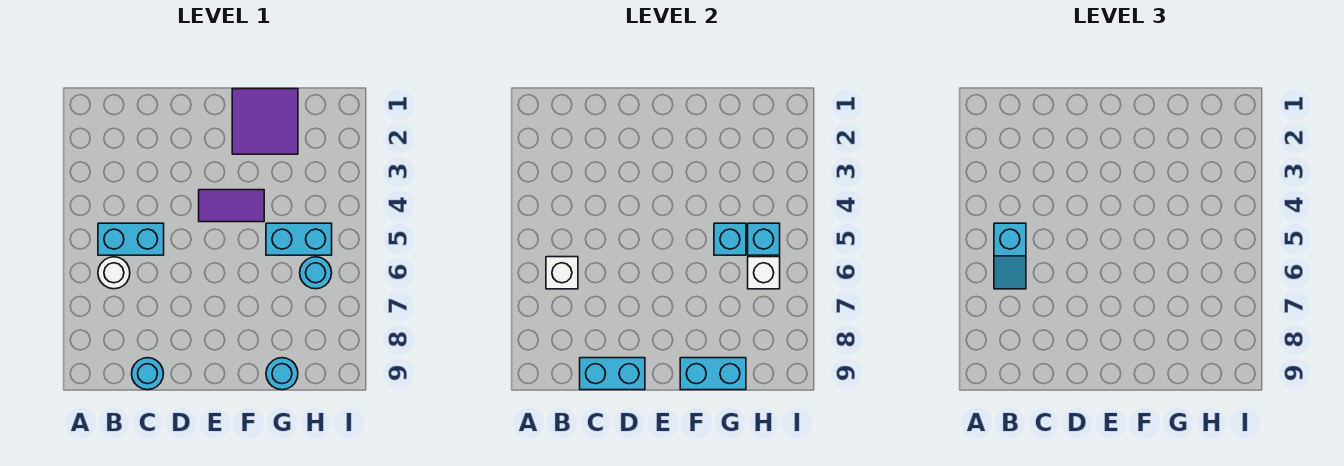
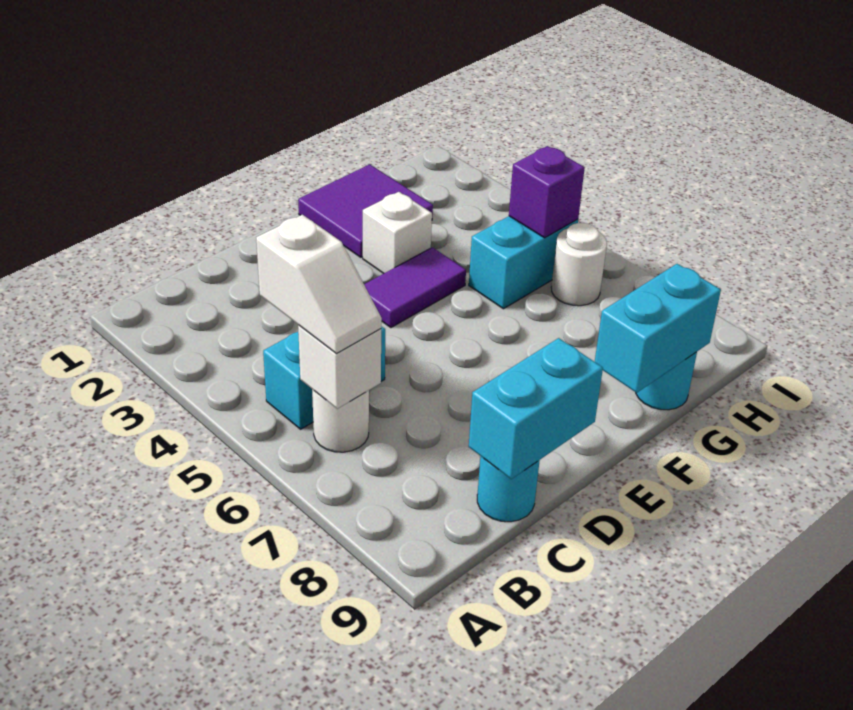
cyan slope B5:B6 level 3 top 5 -> white slope B5:B6 level 3 top 5
cyan brick G5 level 2 -> none
cyan brick H5 level 2 -> purple brick H5 level 2
cyan round brick H6 level 1 -> white round brick H6 level 1
white brick H6 level 2 -> white brick F3 level 1

